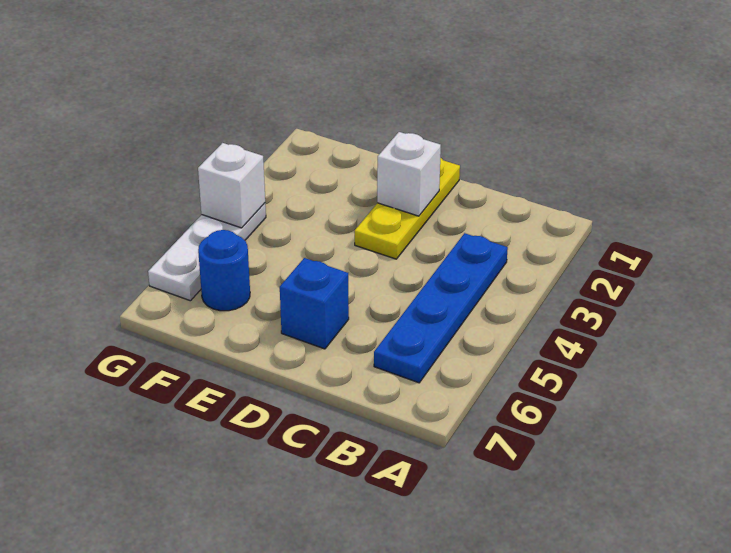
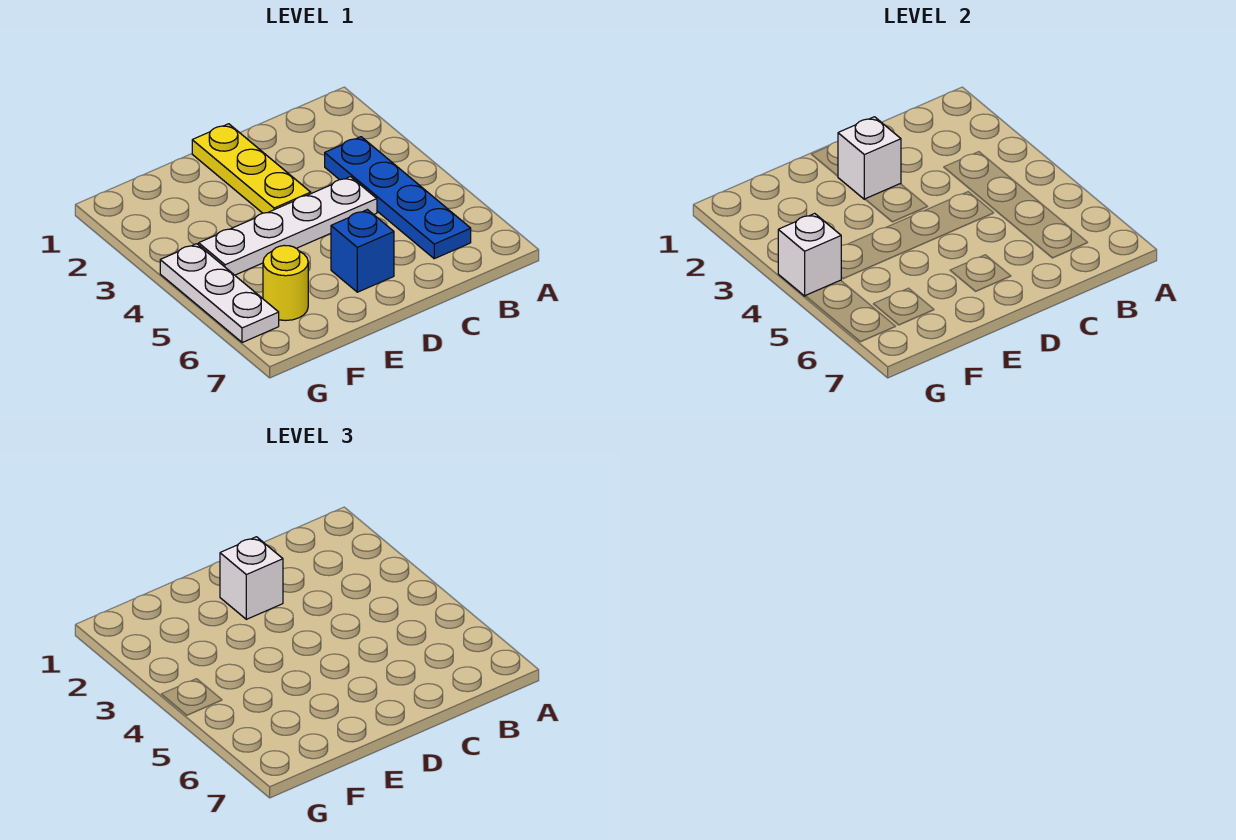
none -> white plate C4:F4 level 1
none -> white brick D2 level 3
blue round brick F6 level 1 -> yellow round brick F6 level 1

